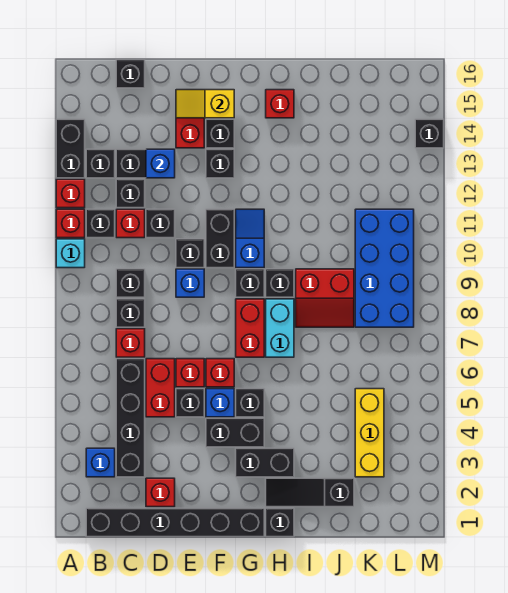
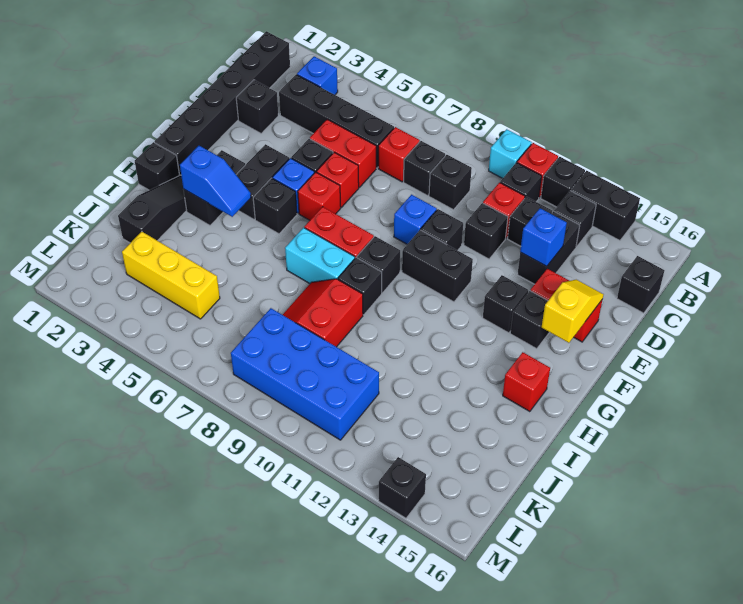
red brick A12 level 1 -> black brick A12 level 1
red brick D2 level 1 -> black brick D2 level 1
blue slope G10:G11 level 1 top 10 -> blue slope H3:H4 level 2 top 3

